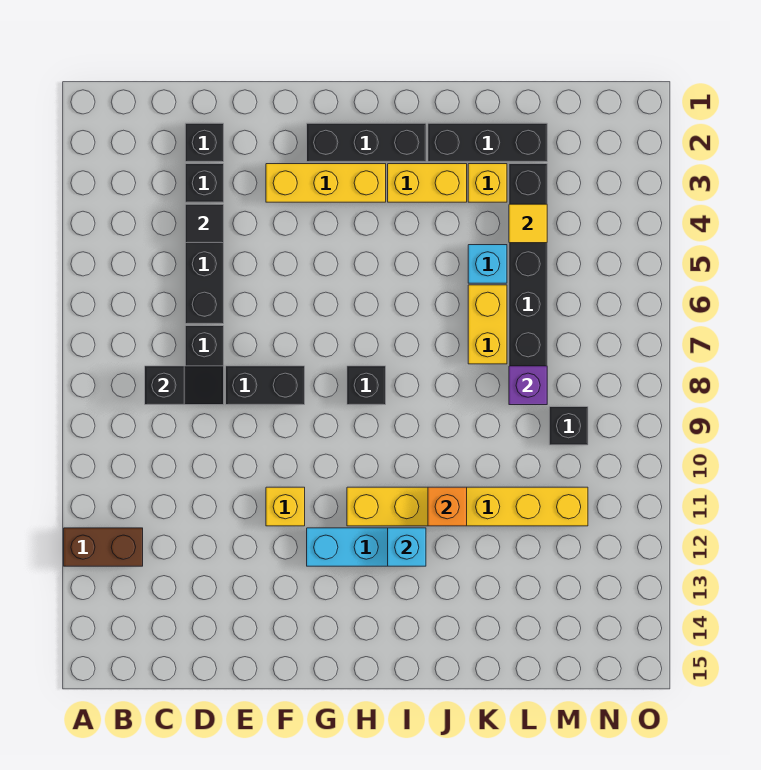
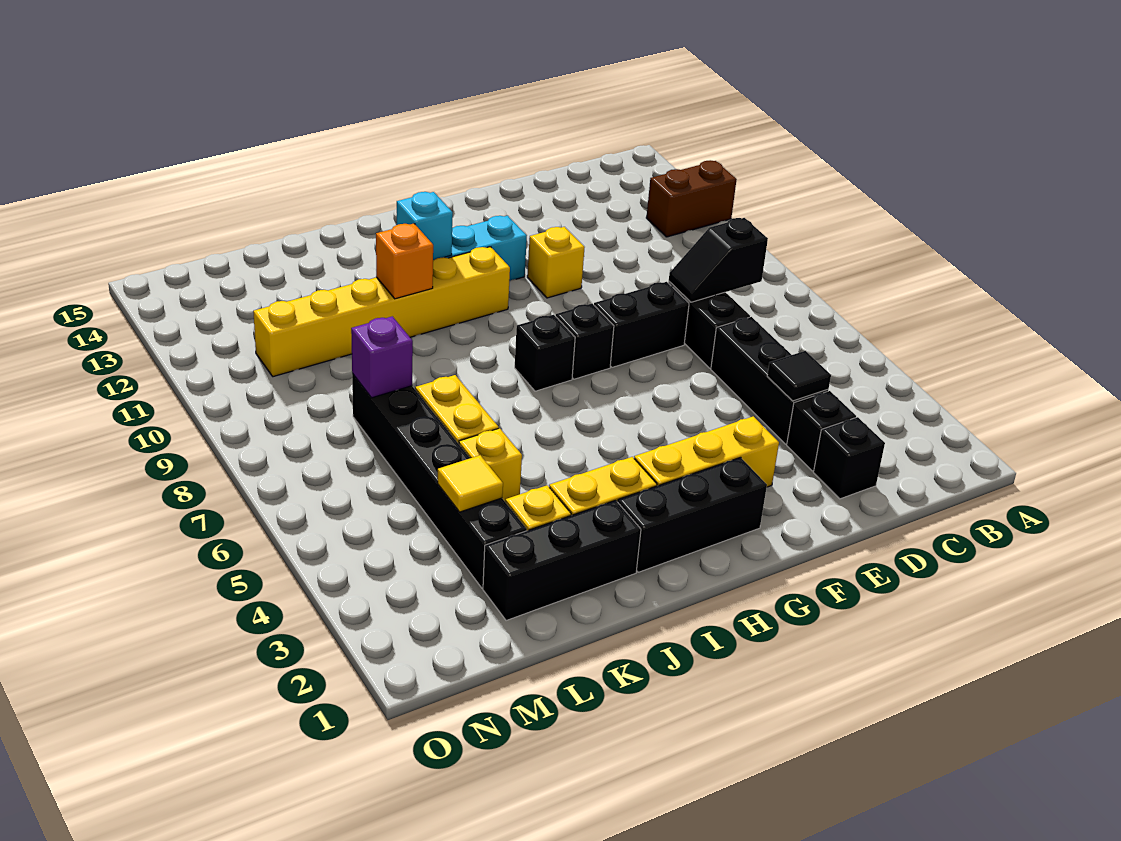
cyan brick K5 level 1 -> yellow brick K5 level 1
black brick M9 level 1 -> black brick G8 level 1

